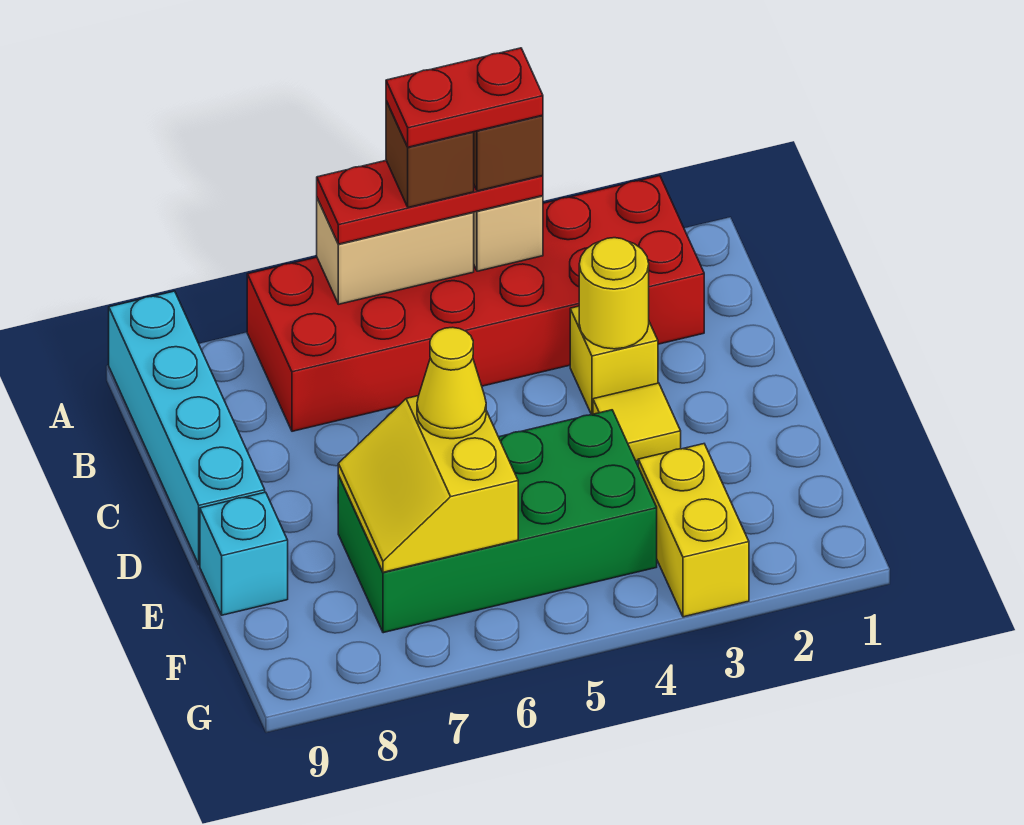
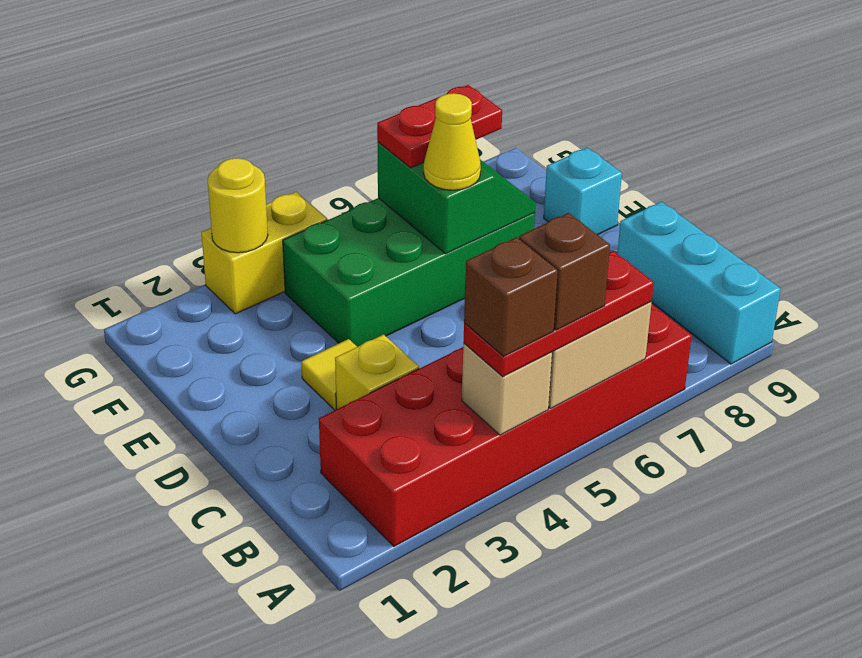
red plate A4:A5 level 5 -> red plate F6:F7 level 3
cyan brick A9:D9 level 1 -> cyan brick A9:C9 level 1
yellow round brick C3 level 2 -> yellow round brick G3 level 2
yellow slope E6:F7 level 2 top 6 -> green slope E6:F7 level 2 top 6
yellow brick F3:G3 level 1 -> yellow brick G3:G4 level 1

